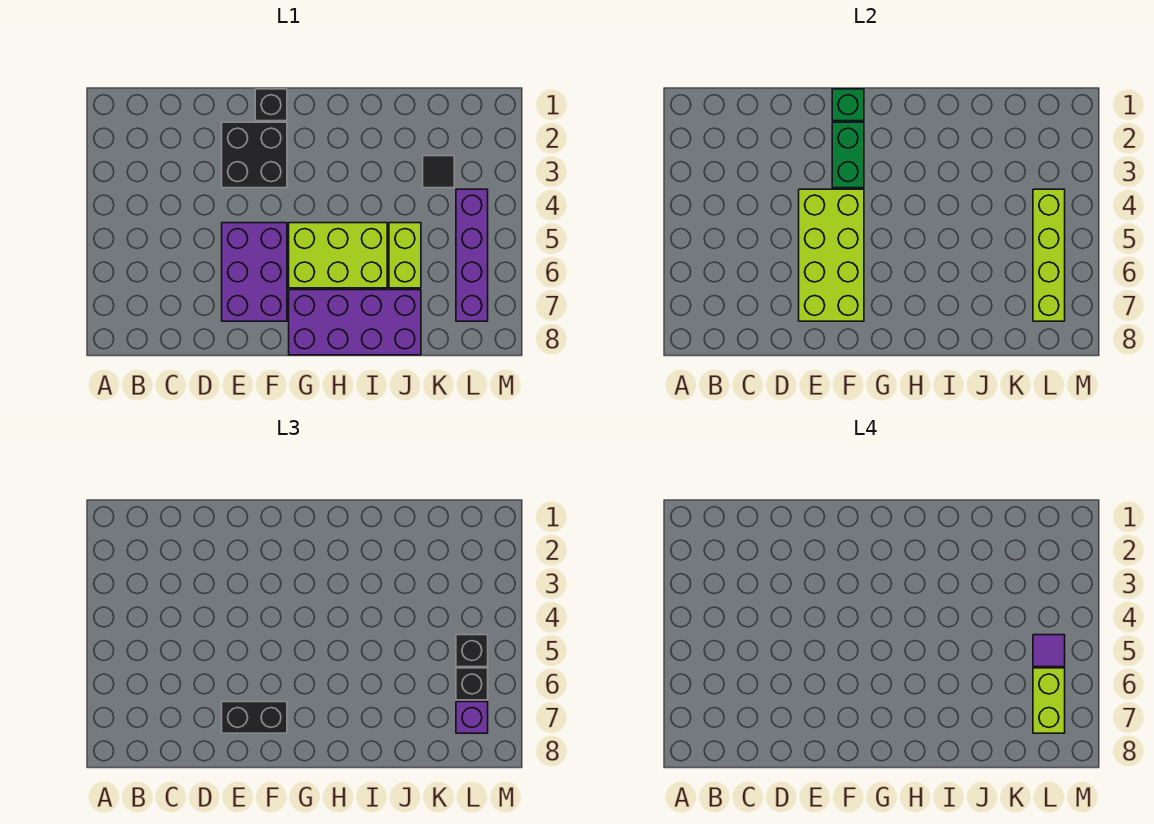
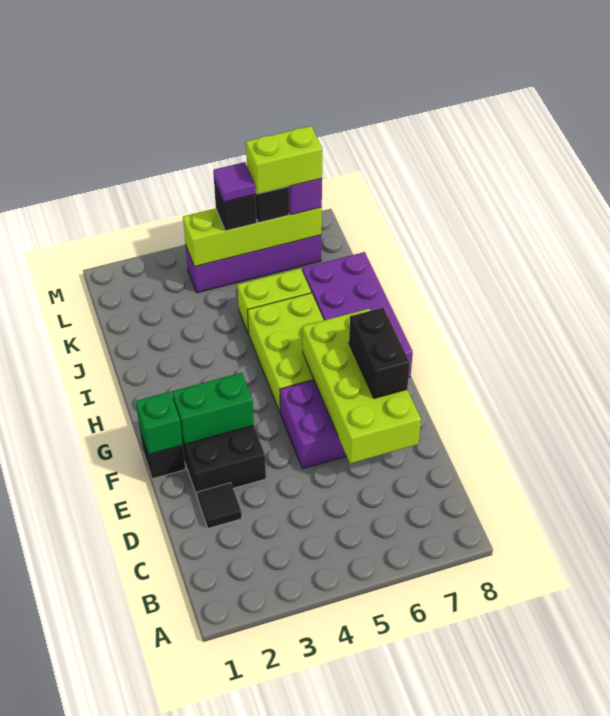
lime brick E4:F7 level 2 -> lime brick D6:G7 level 2
black tile K3 level 1 -> black tile D2 level 1

